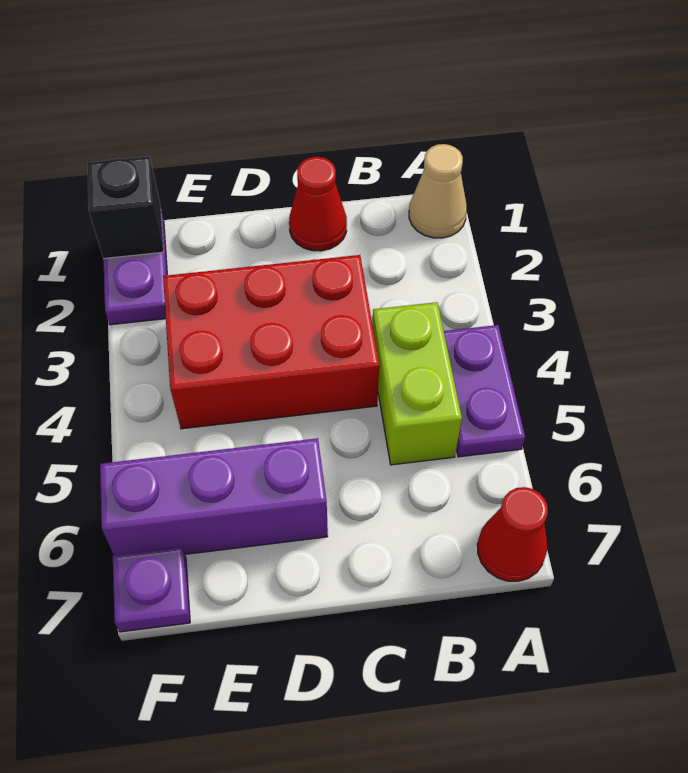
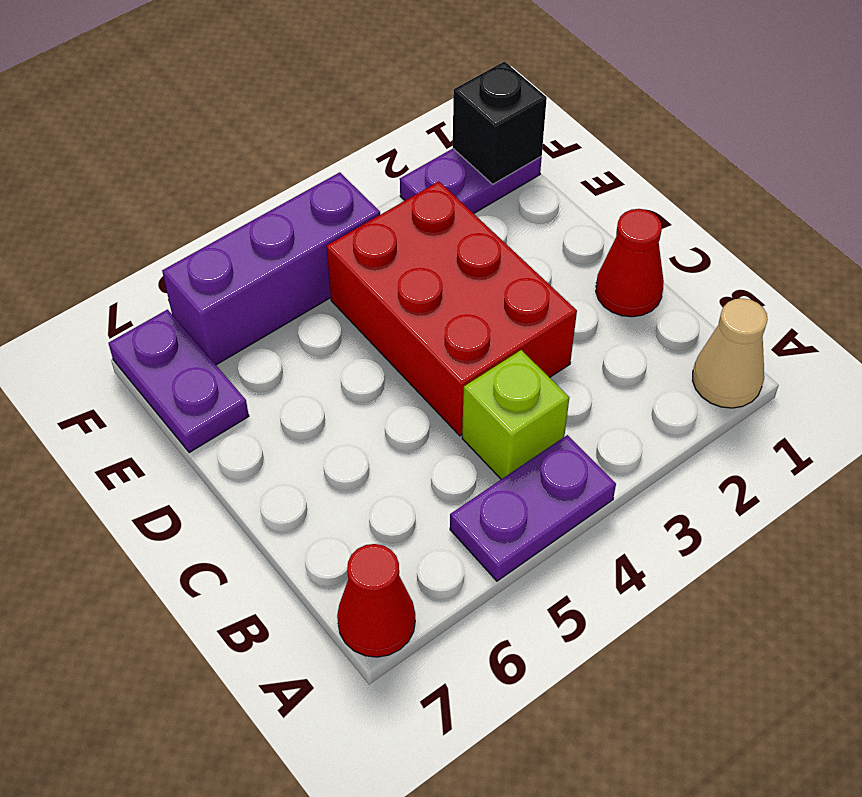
lime brick B4:B5 level 1 -> lime brick B4 level 1
purple brick D6:F6 level 1 -> purple brick F4:F6 level 1
purple plate F7 level 1 -> purple plate E7:F7 level 1

